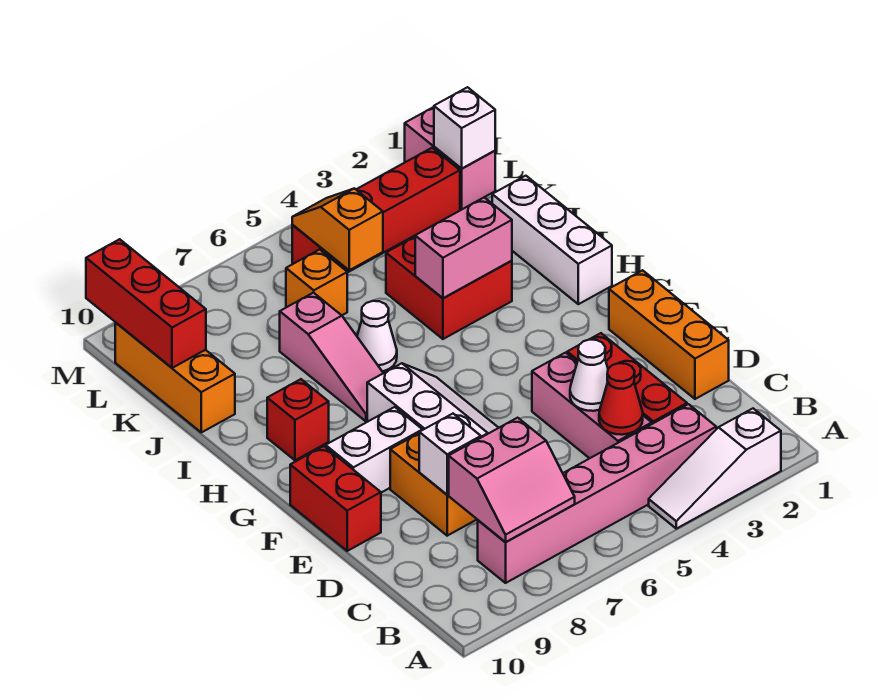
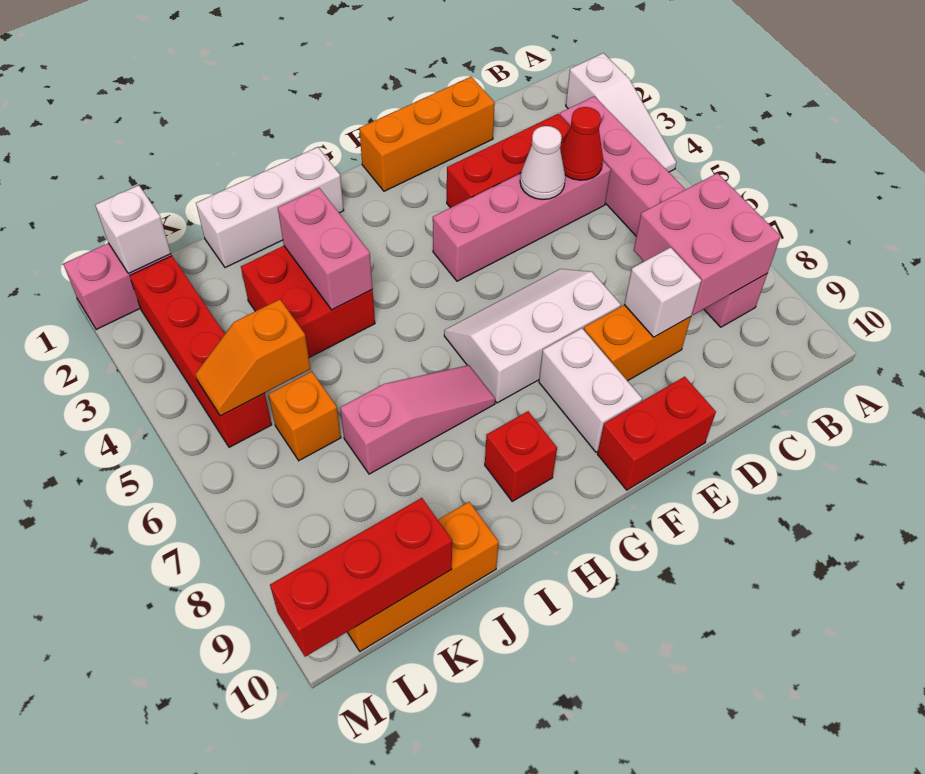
pink slope B7:C8 level 2 top C -> pink brick B7:C8 level 2
pink brick C4:E4 level 1 -> pink brick C4:F4 level 1
white cone I6 level 1 -> none

